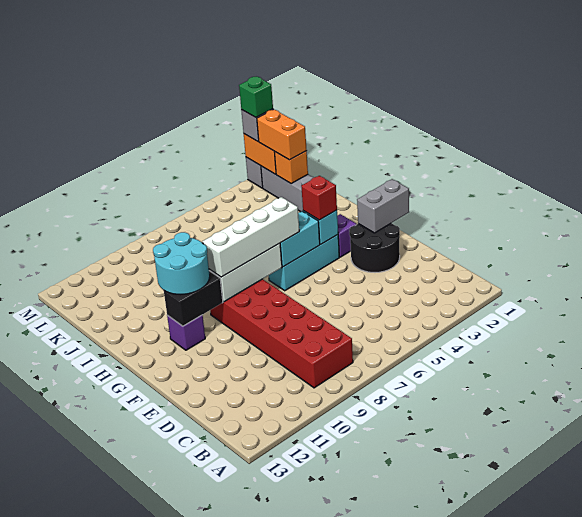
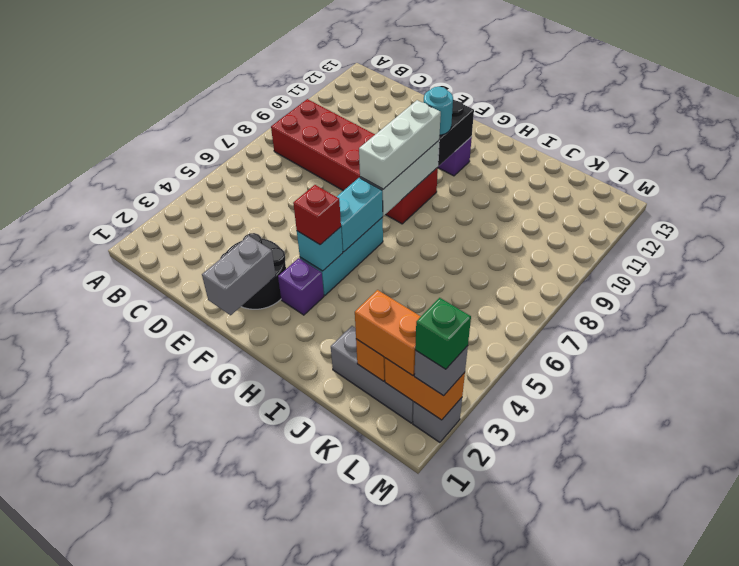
white brick G6:G9 level 3 -> white brick G7:G9 level 3
cyan round brick G10:H11 level 3 -> cyan round brick G10 level 3

